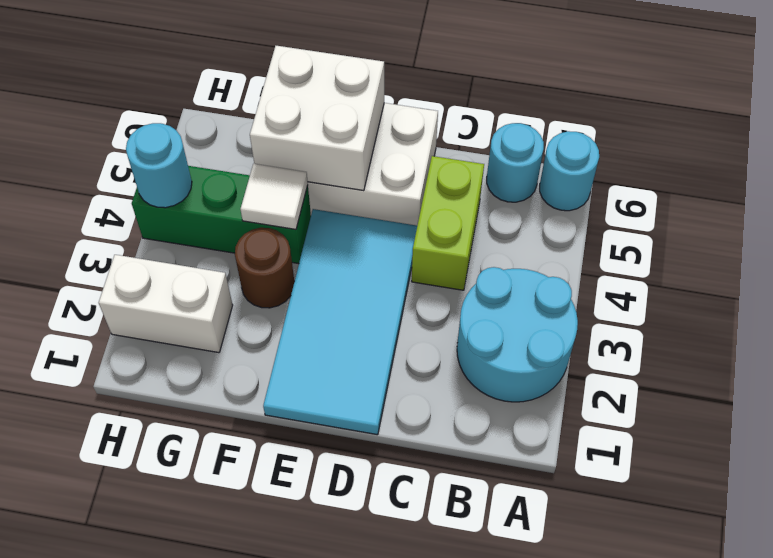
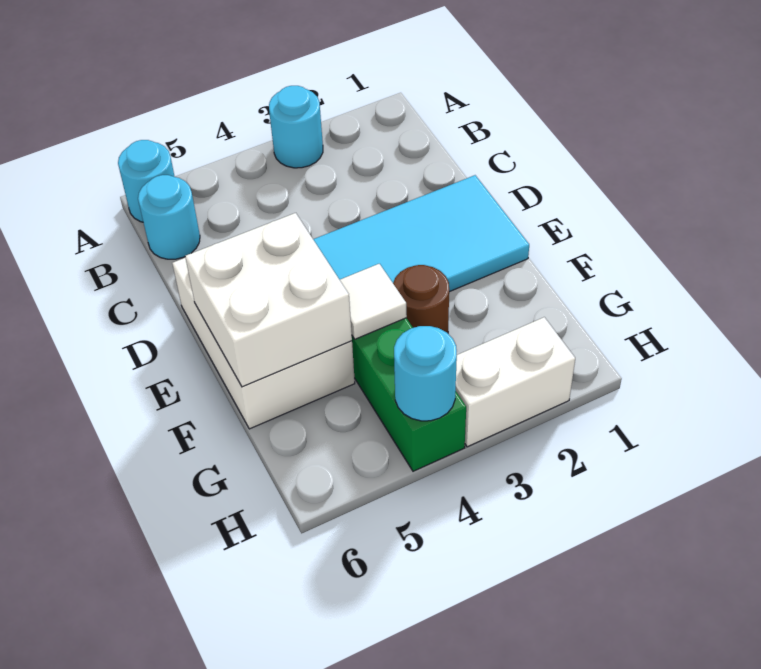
cyan round brick A2:B3 level 1 -> cyan round brick A3 level 1
lime brick C4:C5 level 1 -> none
white brick G2:H2 level 1 -> white brick H2:H3 level 1

